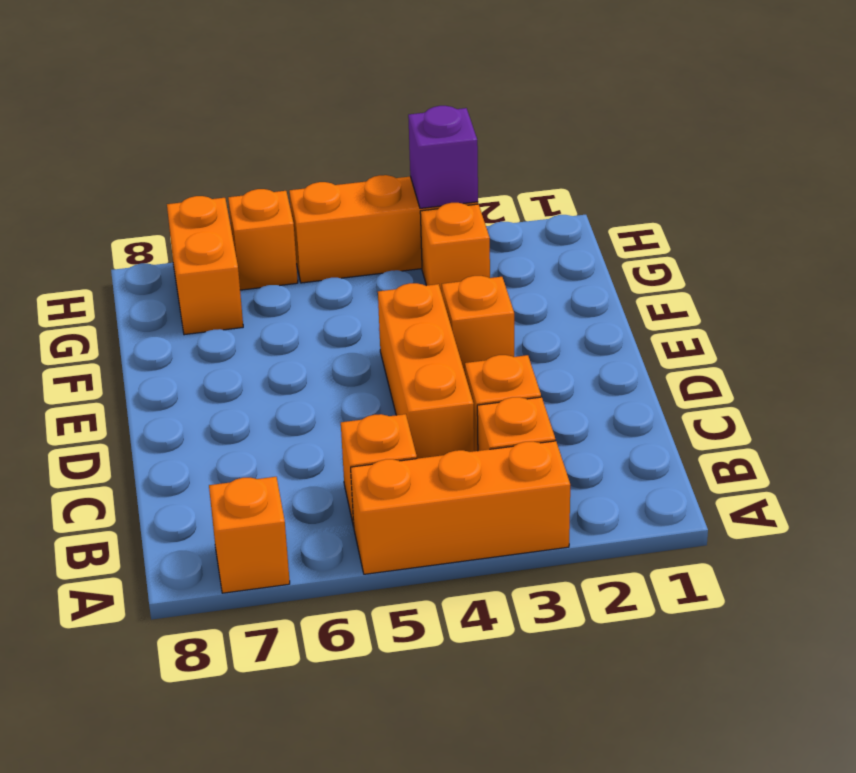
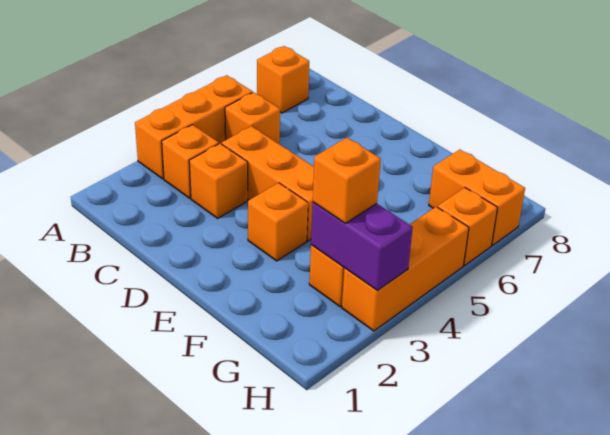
none -> orange brick G3 level 3
purple brick H3 level 2 -> purple brick G3:H3 level 2

